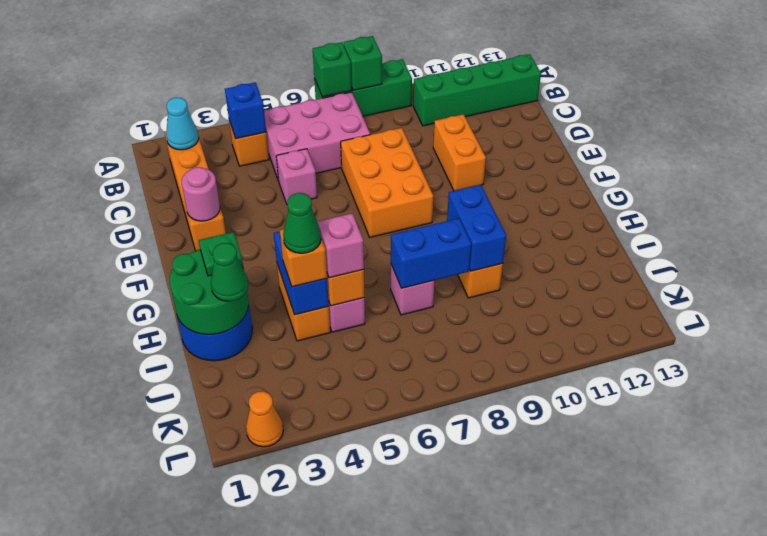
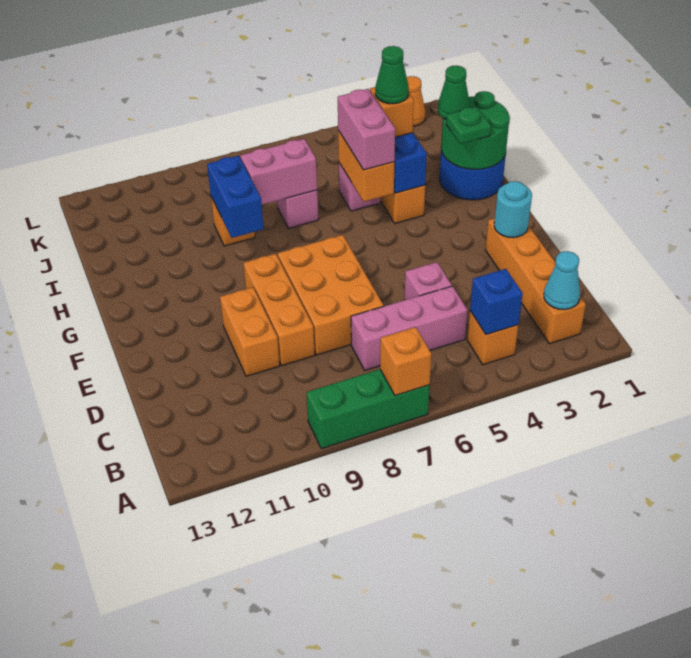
green brick A7 level 2 -> orange brick A7 level 2
green brick A8 level 2 -> none
pink brick B5:C7 level 1 -> pink brick C5:C7 level 1
green brick B10:B13 level 1 -> none
none -> orange brick D9:F9 level 1
pink round brick E2 level 2 -> cyan round brick E2 level 2
pink brick I5 level 3 -> pink brick H5:I5 level 3
blue brick I7:I8 level 2 -> pink brick I7:I8 level 2

